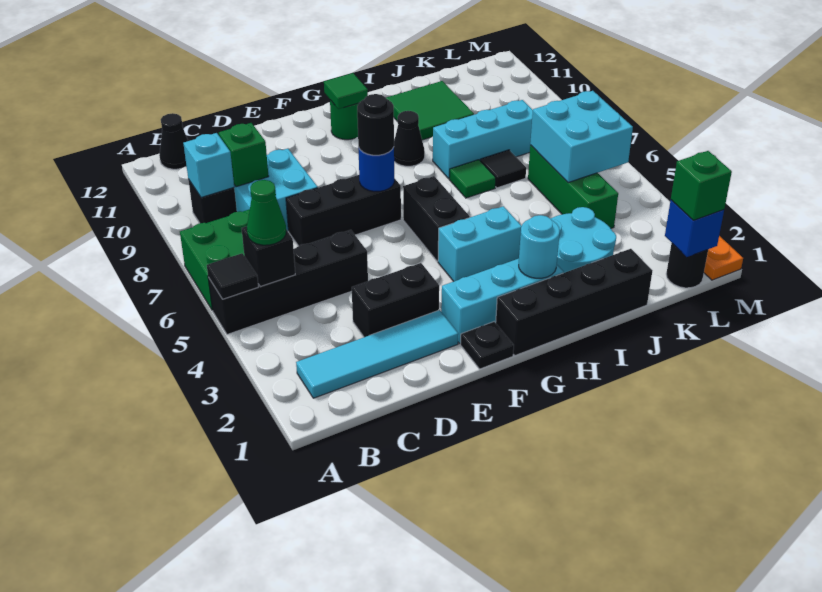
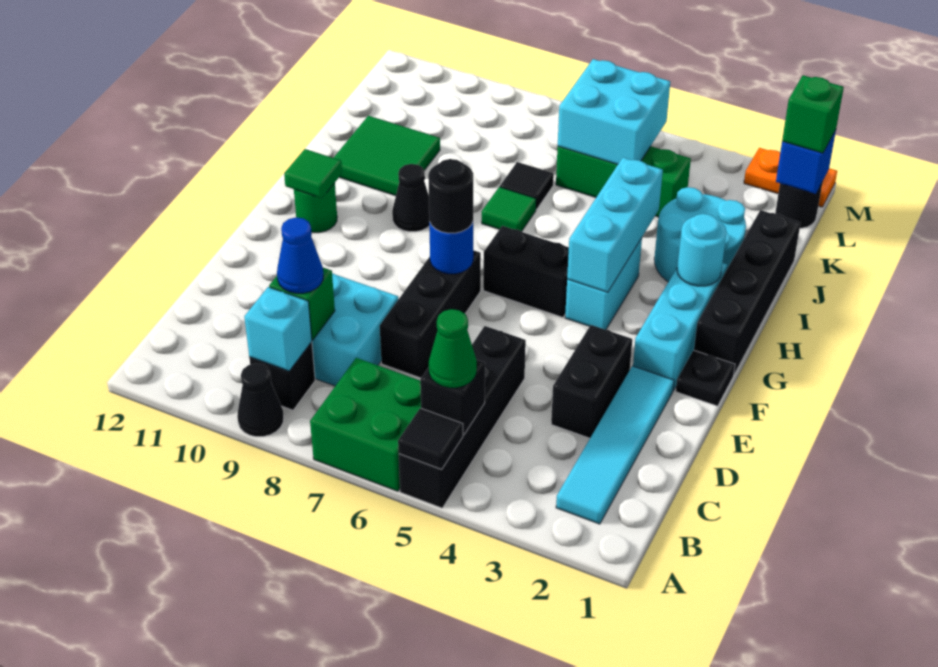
black cone B12 level 1 -> black cone A9 level 1
none -> blue cone C9 level 3
cyan brick I8:K8 level 1 -> cyan brick G4:I4 level 2

